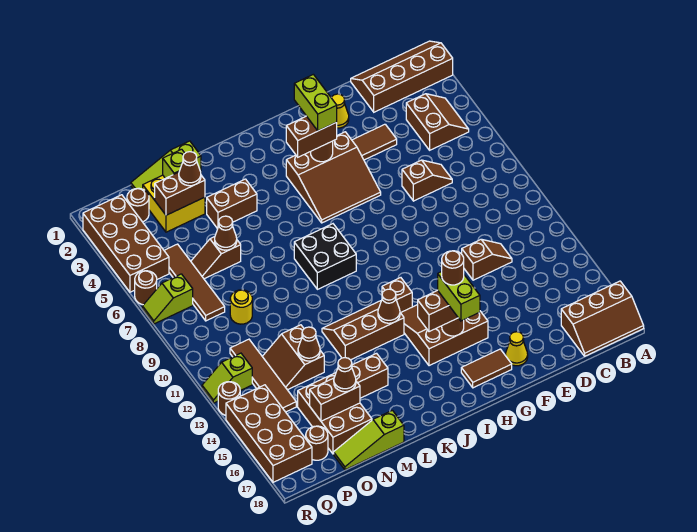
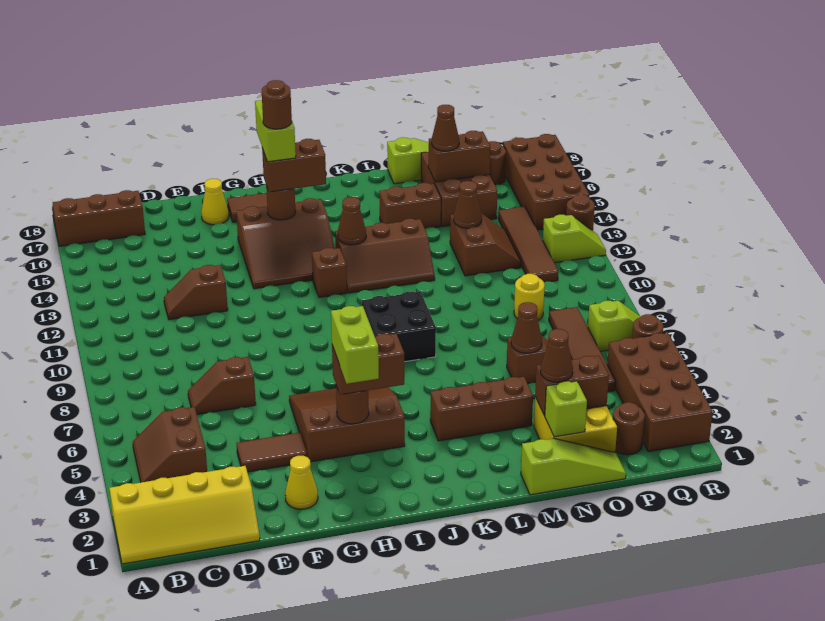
brown slope A1:D2 level 1 top 2 -> yellow slope A1:D2 level 1 top 2
brown brick L4:M4 level 1 -> brown brick K4:M4 level 1

